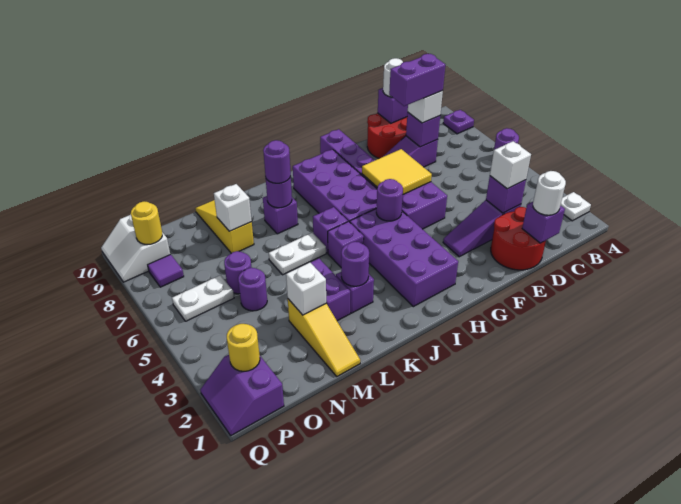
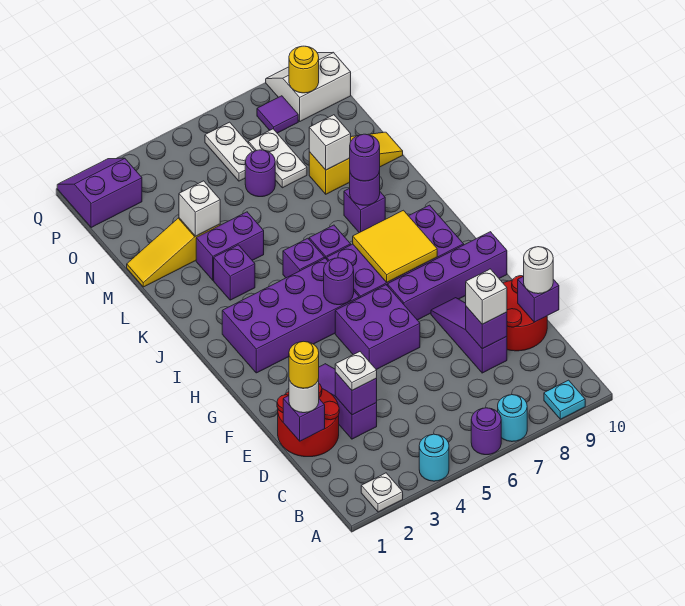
none -> cyan round brick A4 level 1
none -> cyan round brick A7 level 1
purple plate A9 level 1 -> cyan plate A9 level 1
white brick D3 level 3 -> white plate D3 level 3
purple brick D8:E8 level 4 -> none
yellow tile F6:G7 level 2 -> yellow tile H7:I8 level 2
purple round brick K3 level 2 -> none
white plate K6:L6 level 1 -> white plate N7:O7 level 1
purple round brick N5 level 1 -> none
yellow round brick P2 level 2 -> yellow round brick D1 level 4

